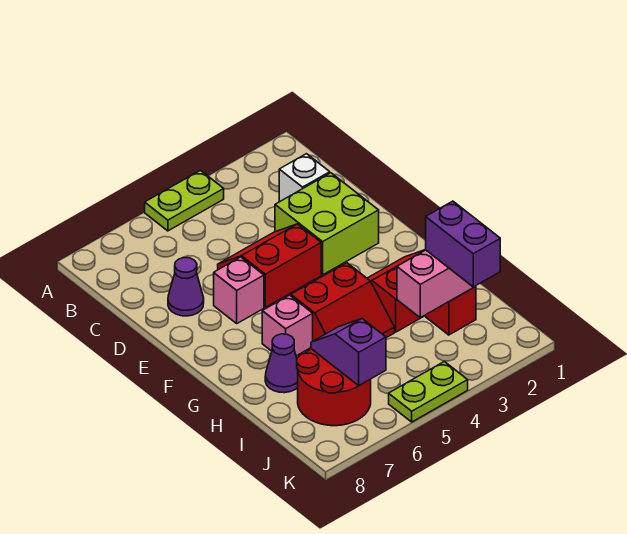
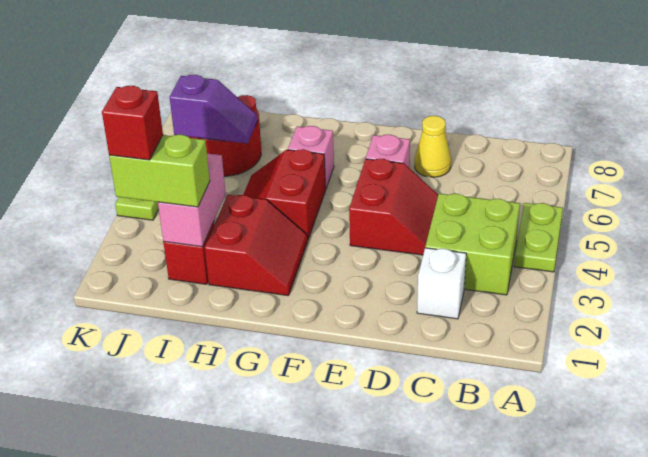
lime brick D2:E3 level 1 -> lime brick B3:C4 level 1
purple cone D7 level 1 -> yellow cone D7 level 1
purple cone H7 level 1 -> none
purple brick I2:J2 level 3 -> lime brick I2:J2 level 3
none -> red brick J2 level 4

